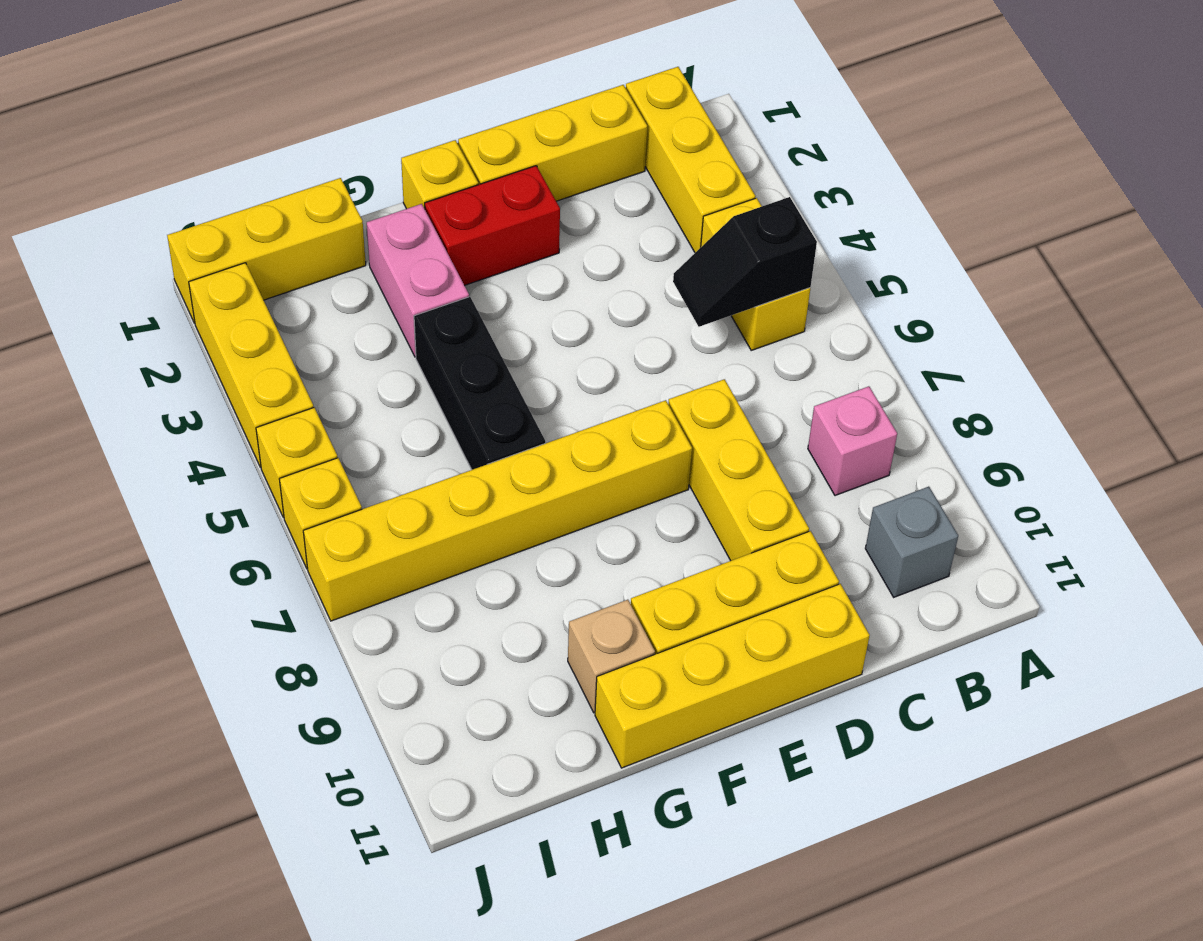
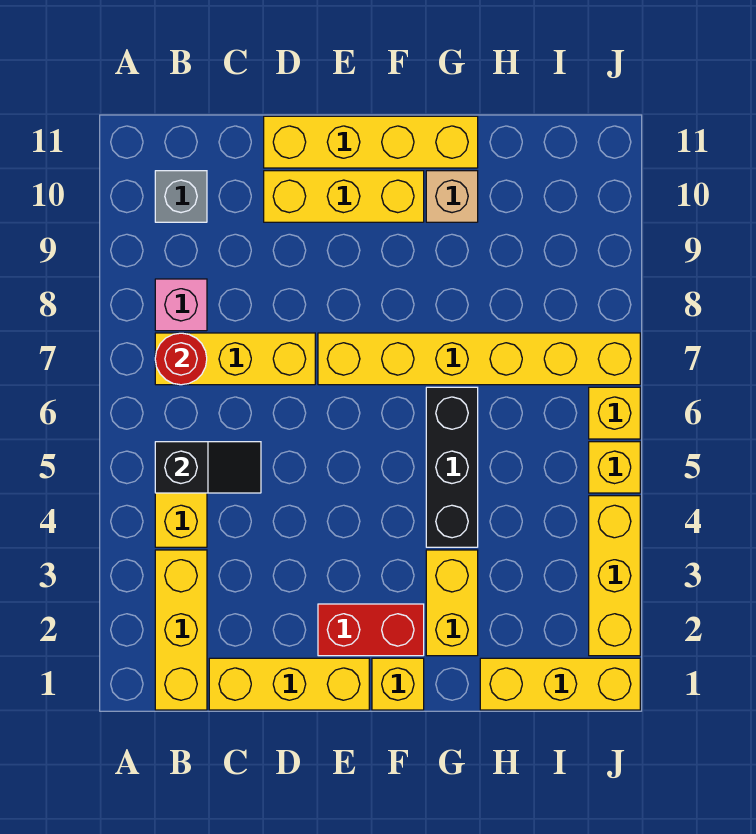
none -> red round brick B7 level 2
yellow brick D7:D9 level 1 -> yellow brick B7:D7 level 1
pink brick G2:G3 level 1 -> yellow brick G2:G3 level 1

